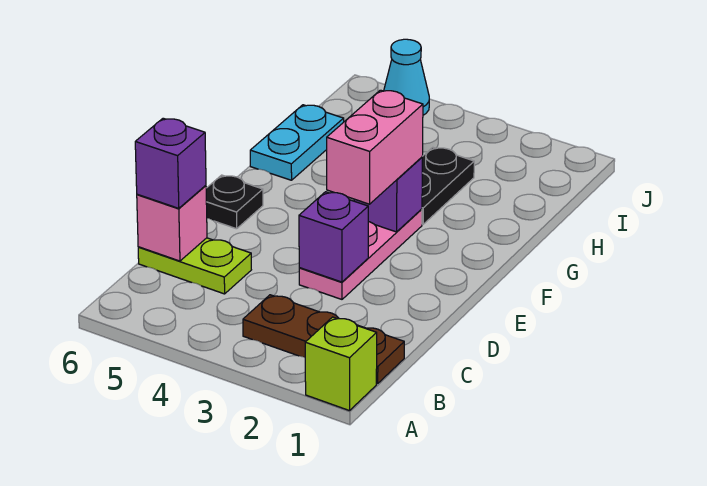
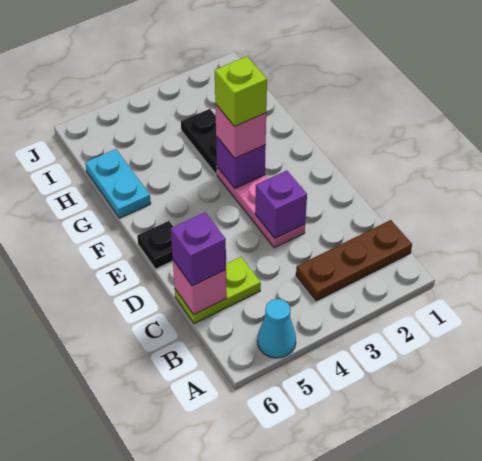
lime brick A1 level 1 -> lime brick F3 level 4
pink brick E3:F3 level 3 -> pink brick F3 level 3
cyan cone J5 level 1 -> cyan cone A5 level 1

